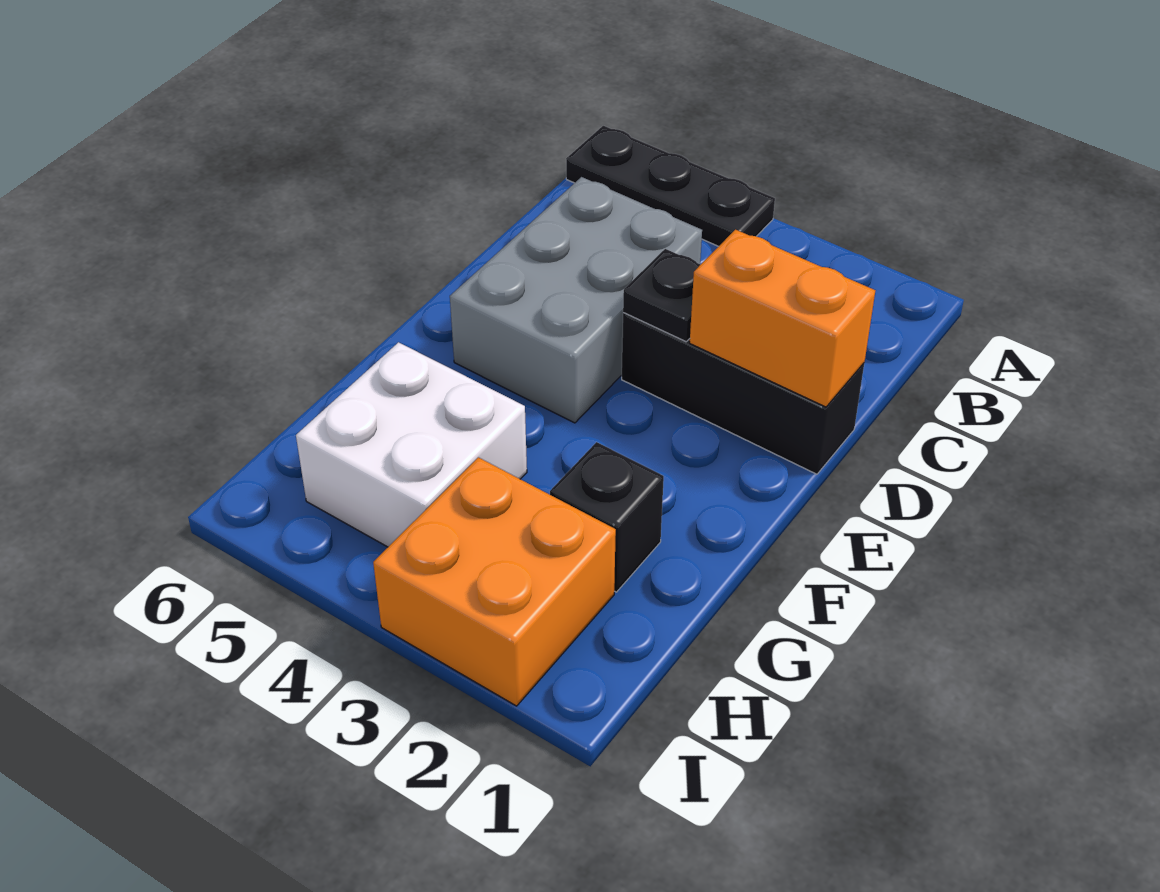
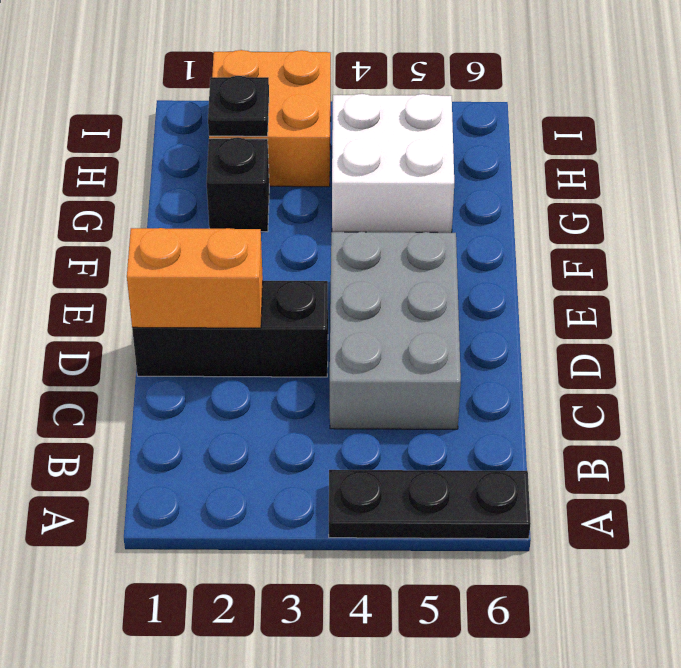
black plate D3 level 2 -> black plate H2 level 2

